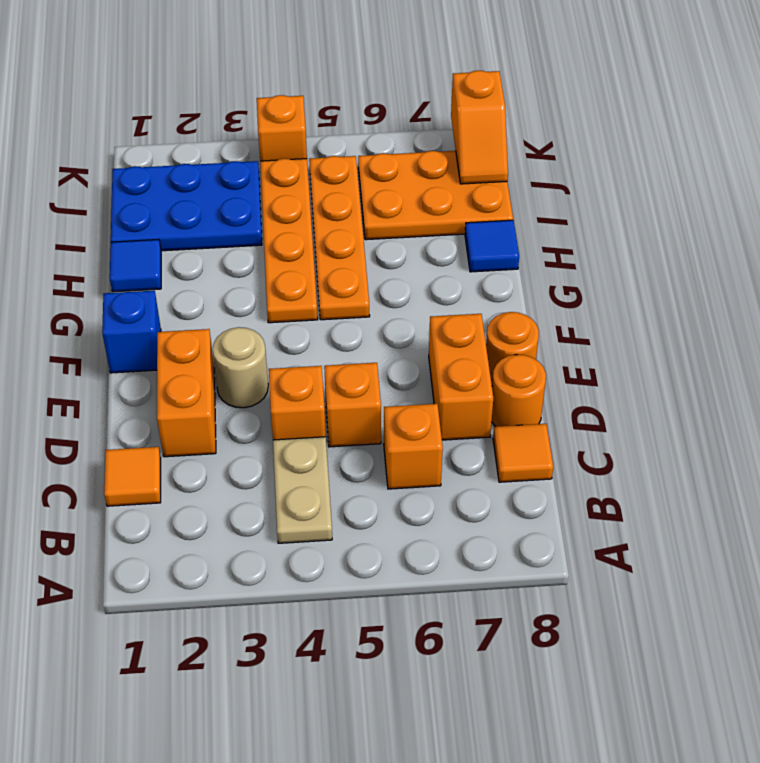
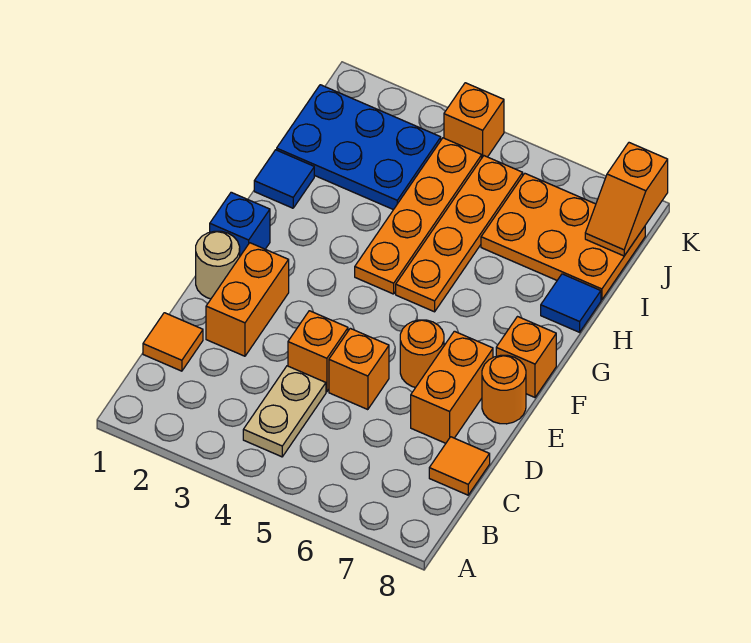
orange brick C6 level 1 -> orange brick F8 level 1
orange round brick D8 level 1 -> orange round brick E6 level 1
tan round brick E3 level 1 -> tan round brick E1 level 1

